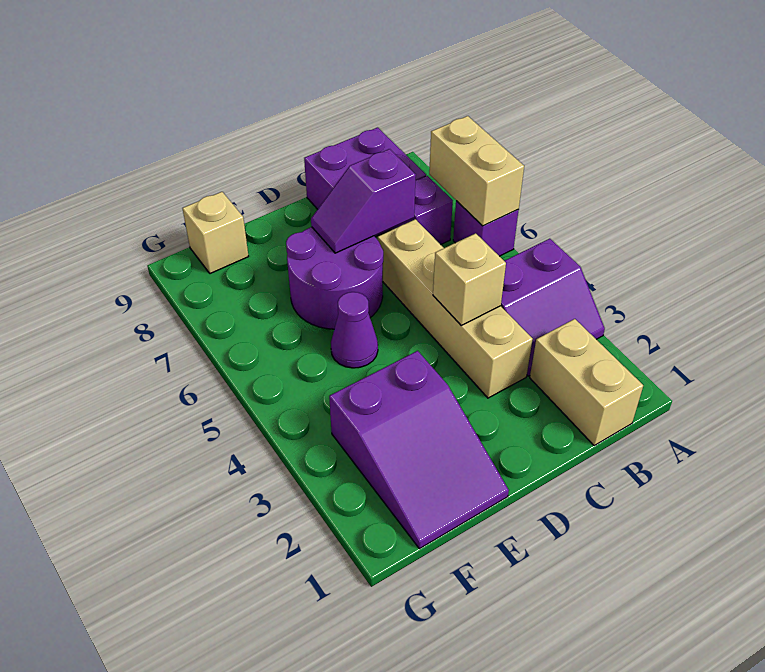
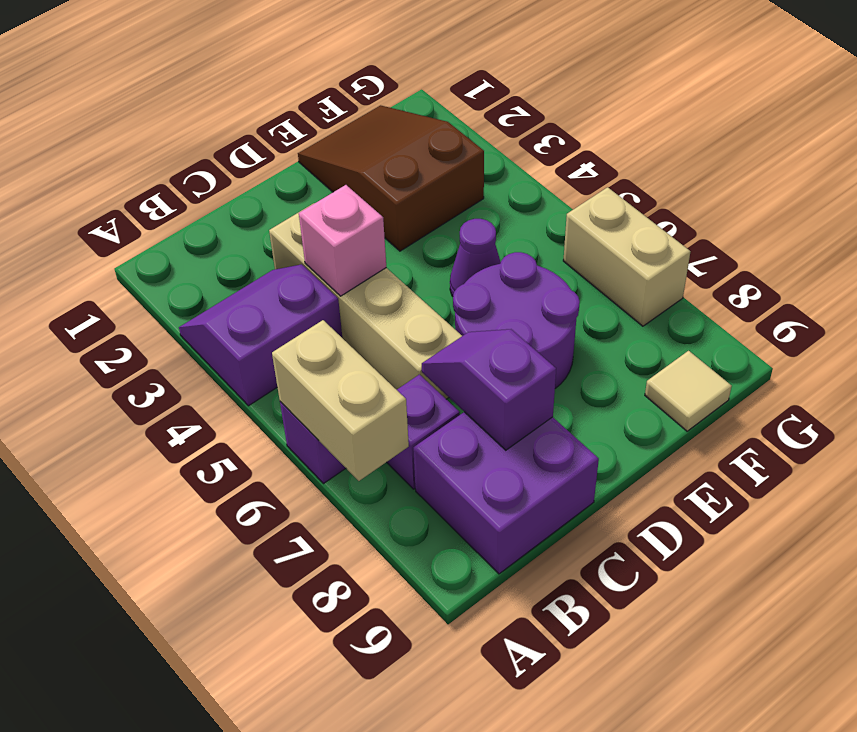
tan brick B1:B2 level 1 -> tan brick G6:G7 level 1
tan brick C4 level 2 -> pink brick C4 level 2
purple slope C7:D7 level 2 top C -> purple slope C7:C8 level 2 top 8
purple slope E1:F3 level 1 top 3 -> brown slope E1:F3 level 1 top 3
tan brick F9 level 1 -> tan tile F9 level 1

